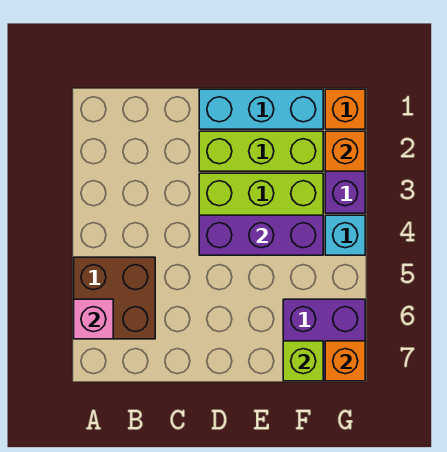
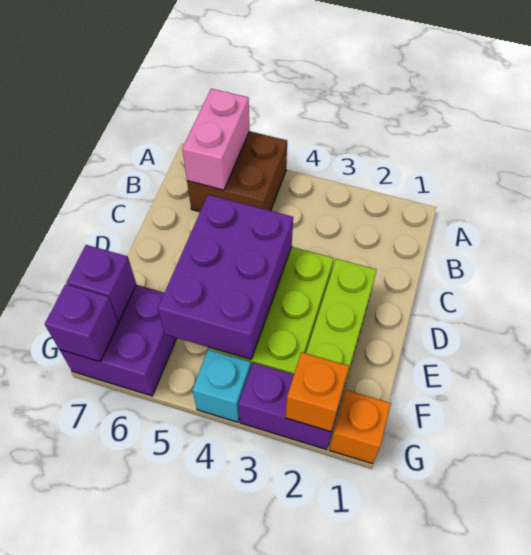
pink brick A6 level 2 -> pink brick A6:B6 level 2
cyan brick D1:F1 level 1 -> none
purple brick D4:F4 level 2 -> purple brick D4:F5 level 2
lime brick F7 level 2 -> purple brick F7 level 2
orange brick G7 level 2 -> purple brick G7 level 2

